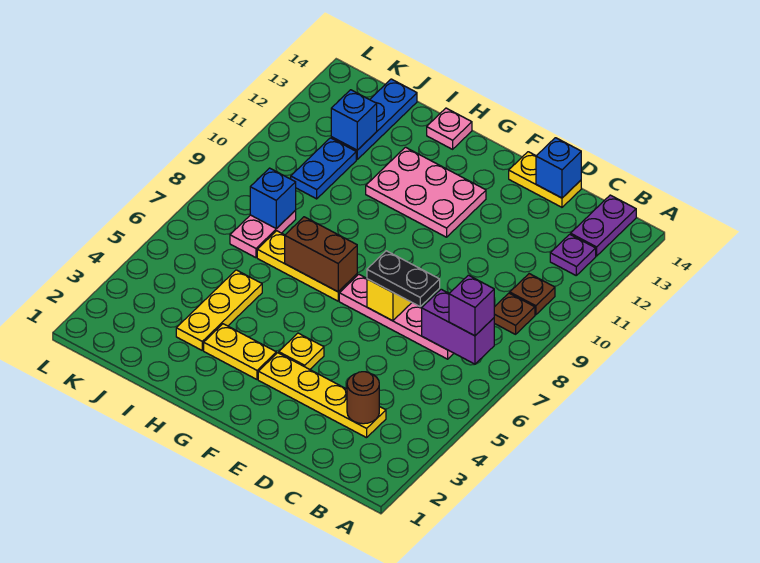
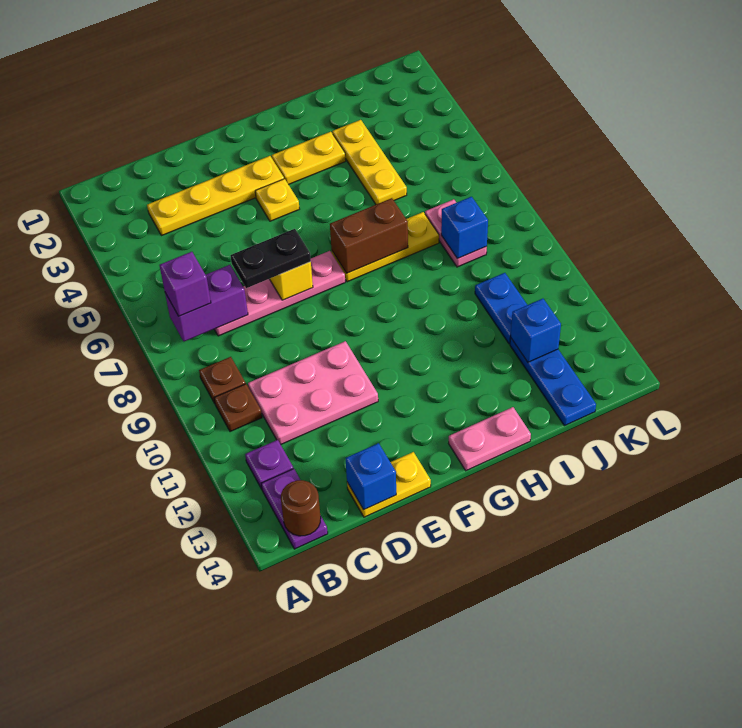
brown round brick C3 level 2 -> brown round brick B14 level 2
pink plate F11:H12 level 1 -> pink plate C10:E11 level 1
pink plate H14 level 1 -> pink plate G14:H14 level 1

